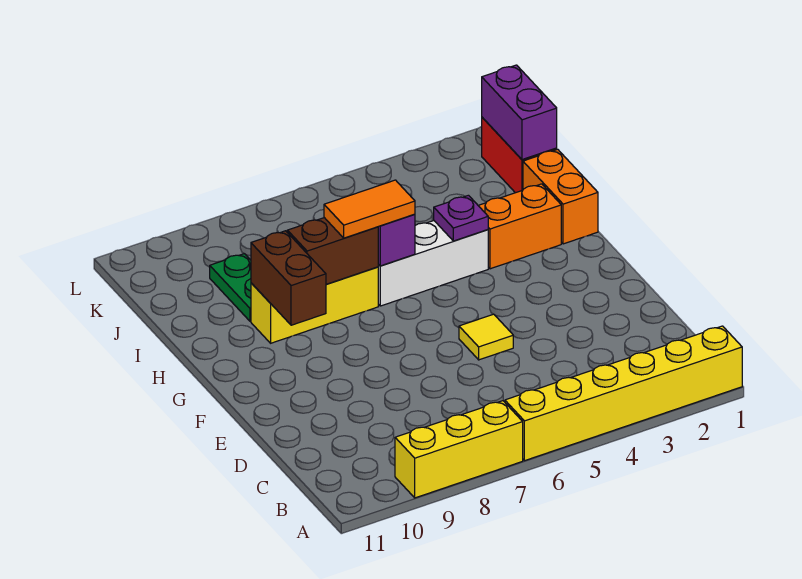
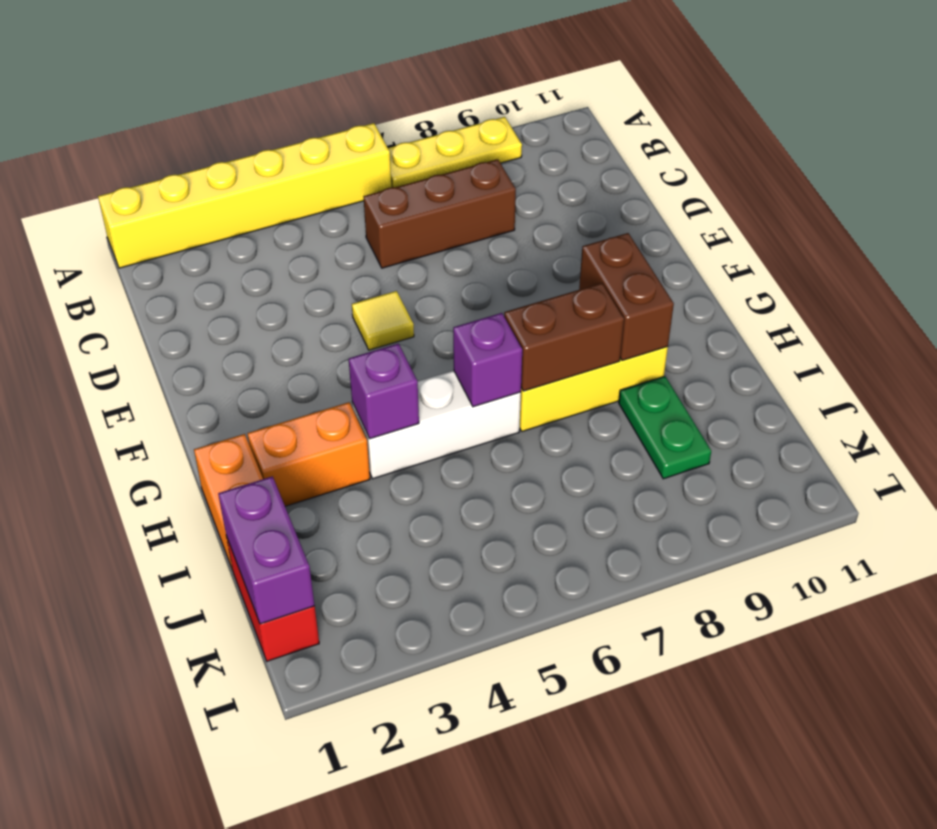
yellow brick A7:A9 level 1 -> yellow plate A7:A9 level 1
none -> brown brick C6:C8 level 1
purple plate H4 level 2 -> purple brick H4 level 2
orange tile H6:H7 level 3 -> none

